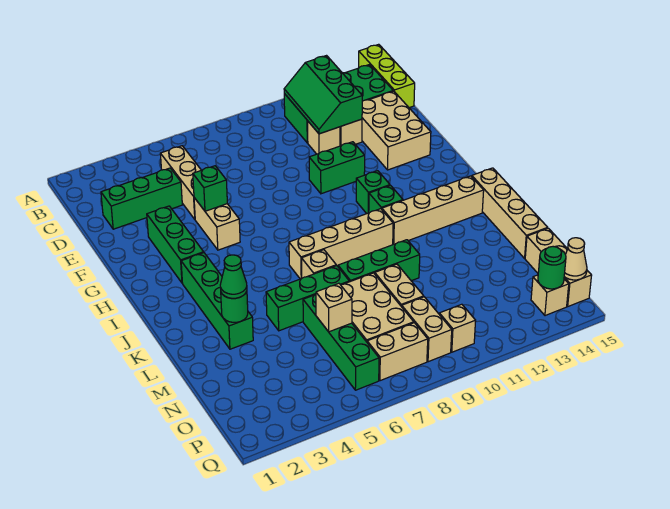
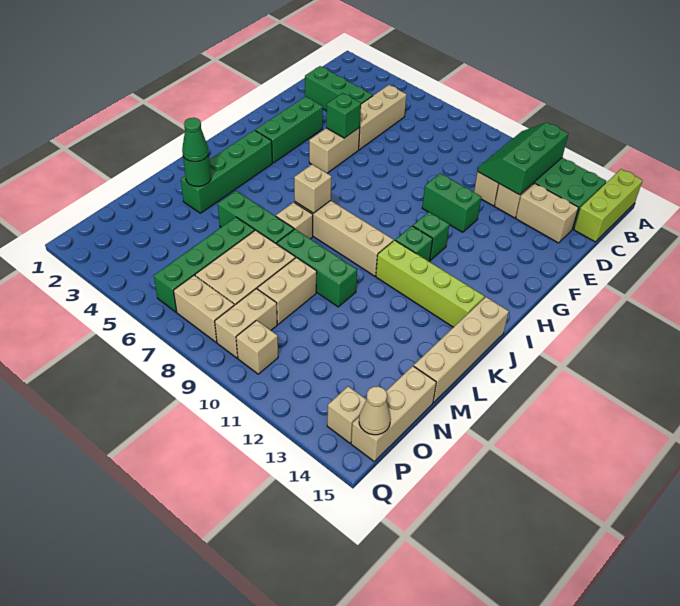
tan brick D13:F14 level 1 -> tan brick D13:D14 level 1
tan brick J11:J14 level 1 -> lime brick J11:J14 level 1
tan brick N6 level 2 -> tan brick J7 level 2
green round brick P14 level 2 -> none

